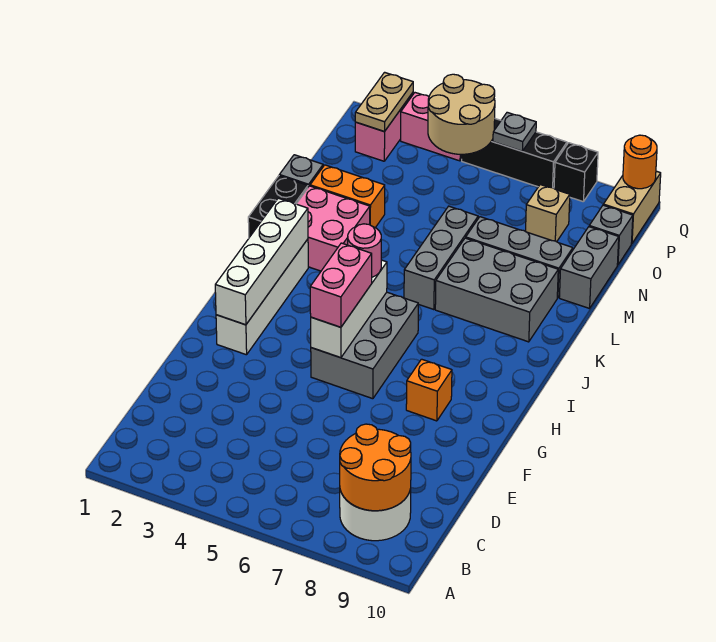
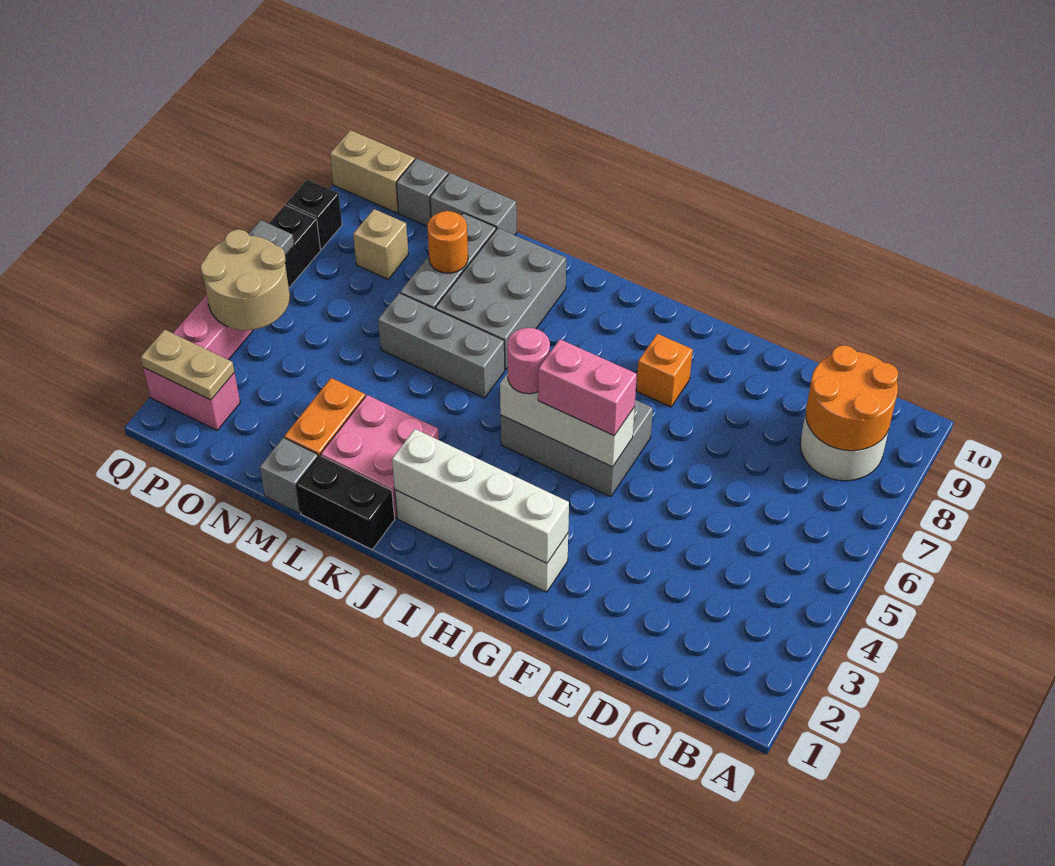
orange round brick Q10 level 2 -> orange round brick M8 level 2

